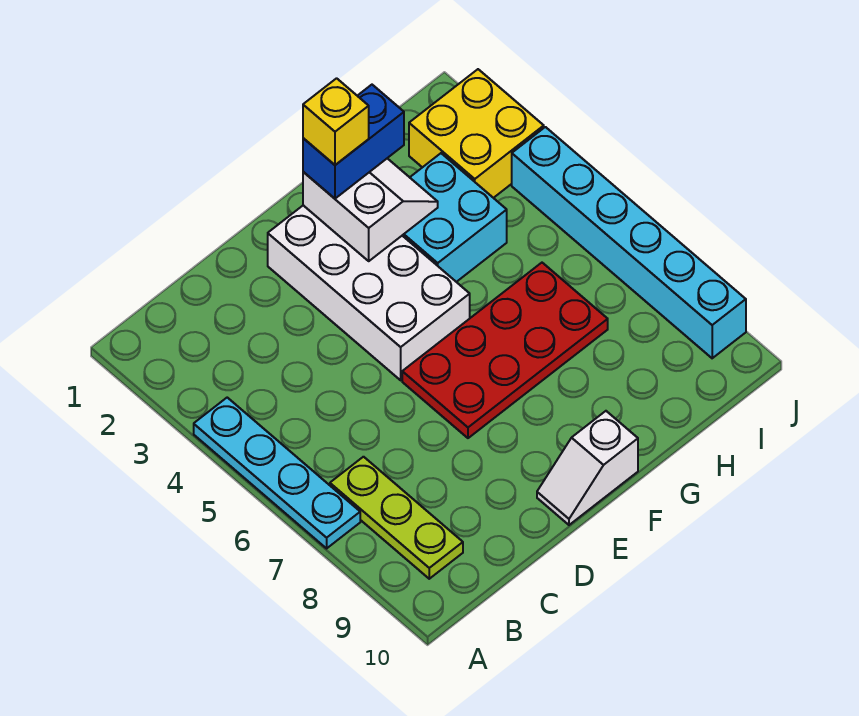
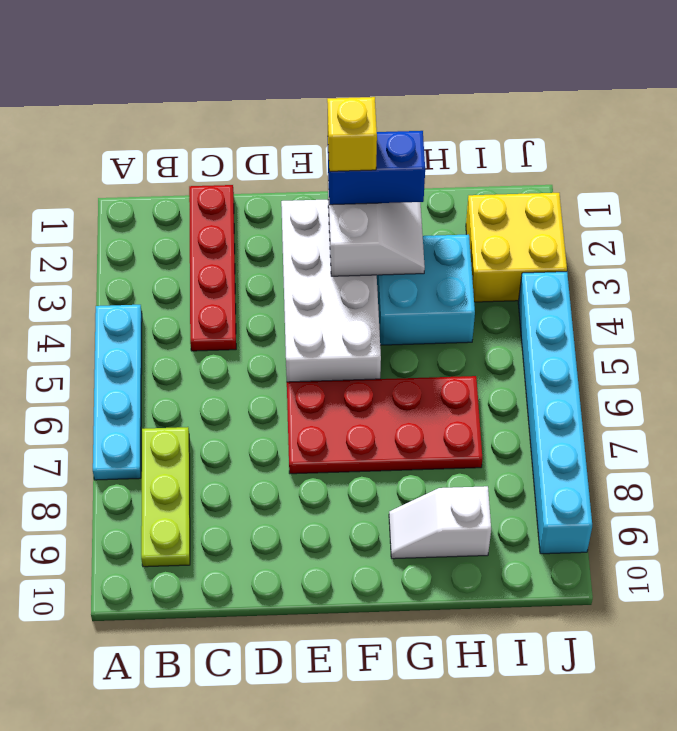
none -> red plate C1:C4 level 1
white slope E10:F10 level 1 top F -> white slope G9:H9 level 1 top H

